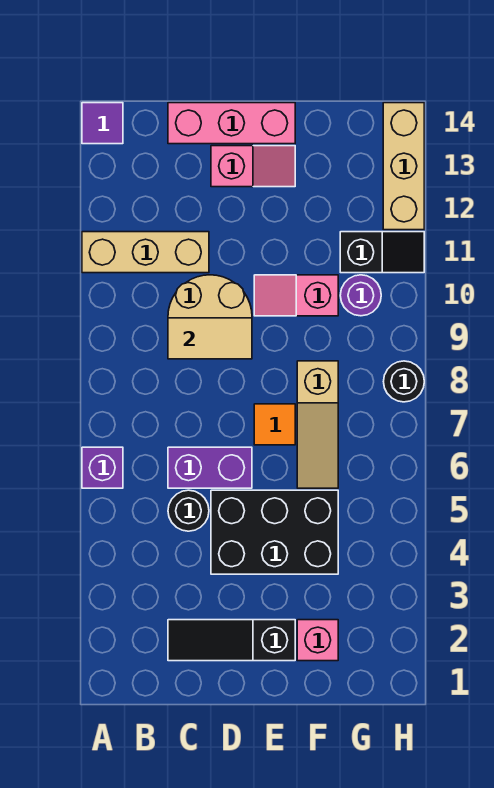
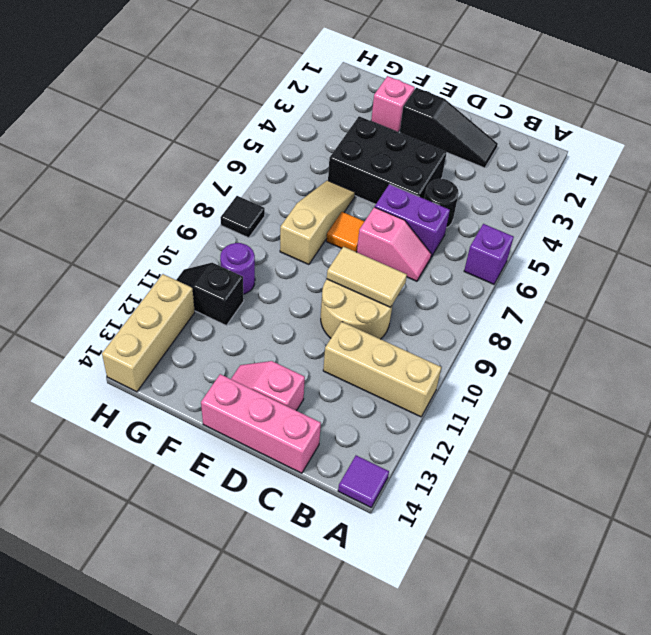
pink slope E10:F10 level 1 top F -> pink slope C7:D7 level 1 top D
black round brick H8 level 1 -> black tile H8 level 1

